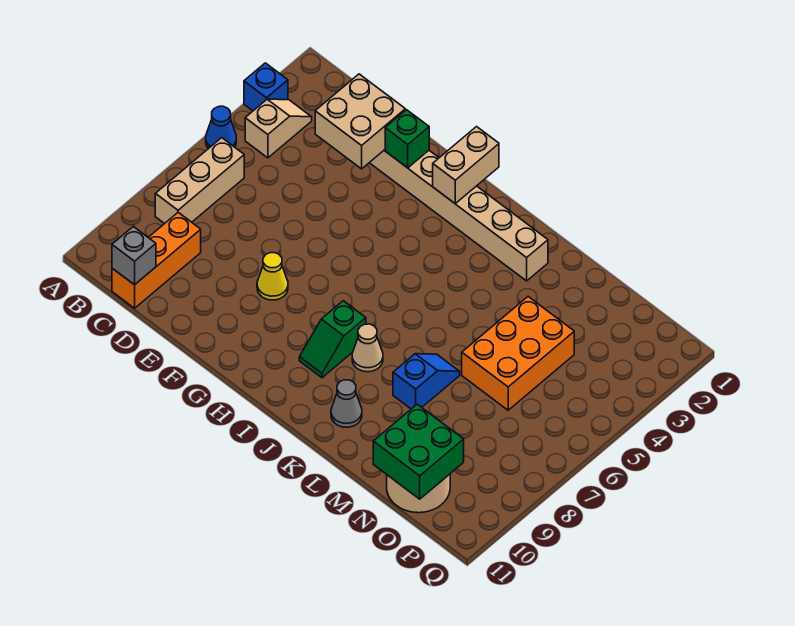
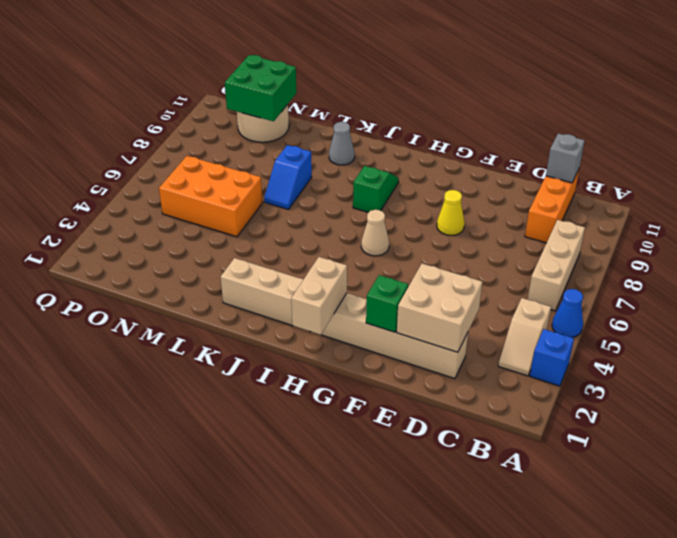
tan cone J8 level 1 -> tan cone H6 level 1
orange brick M4:N6 level 1 -> orange brick M5:O6 level 1

